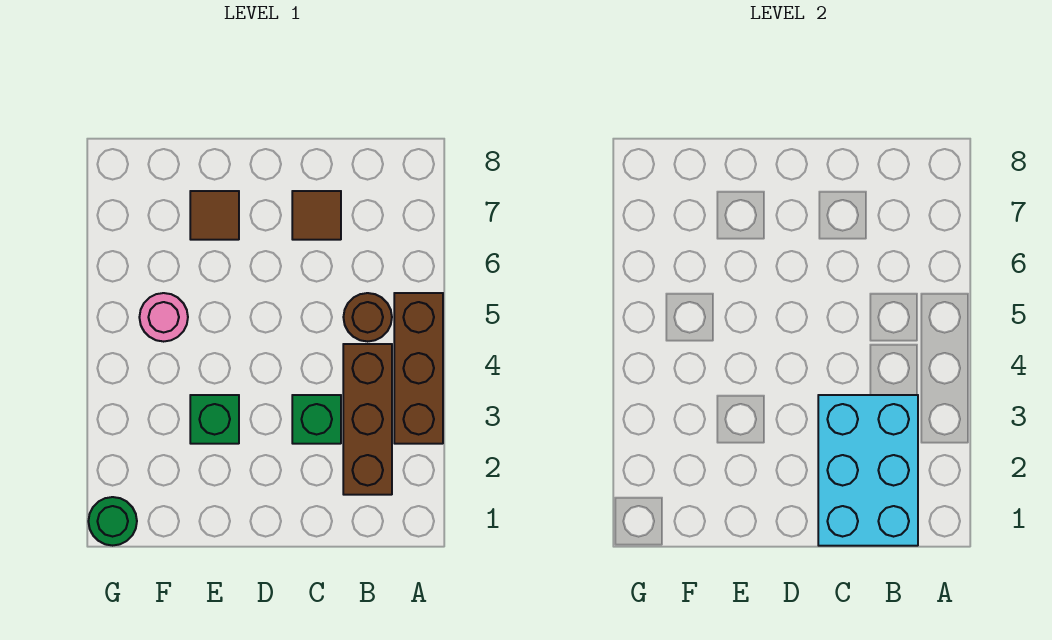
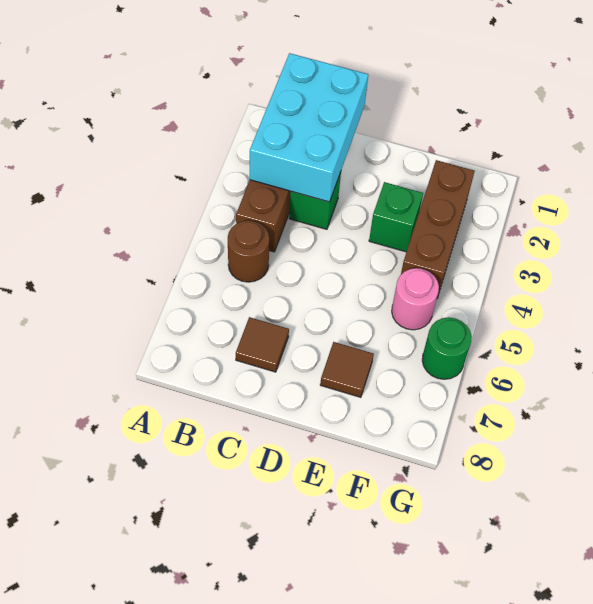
brown brick A3:A5 level 1 -> brown brick F2:F4 level 1
green round brick G1 level 1 -> green round brick G6 level 1

